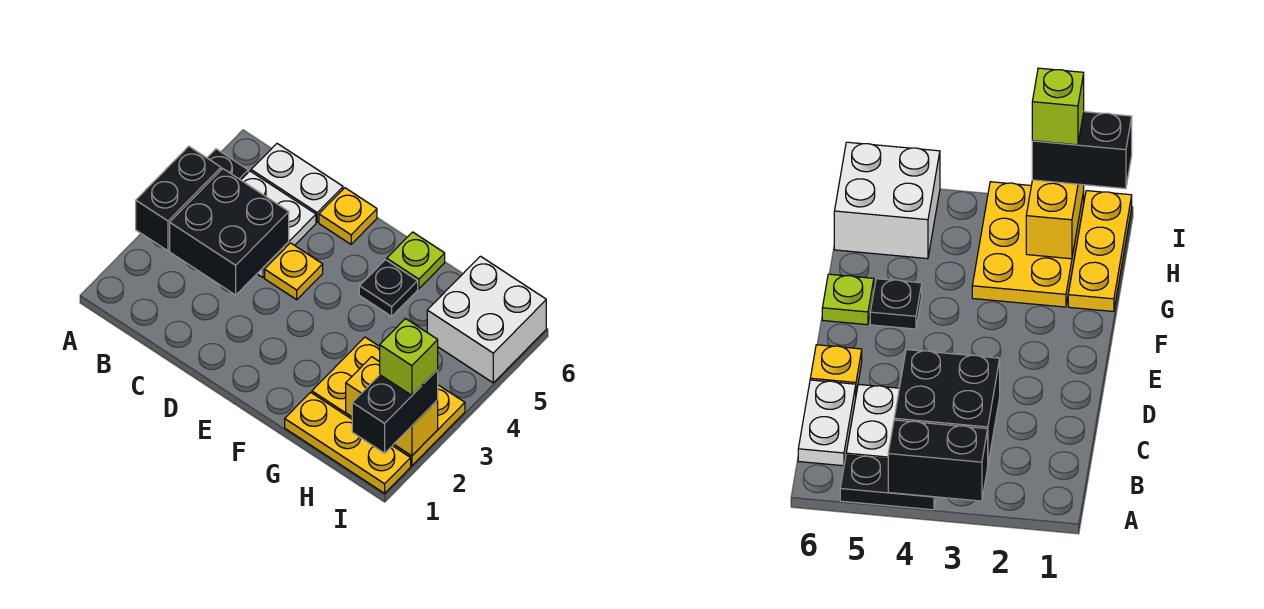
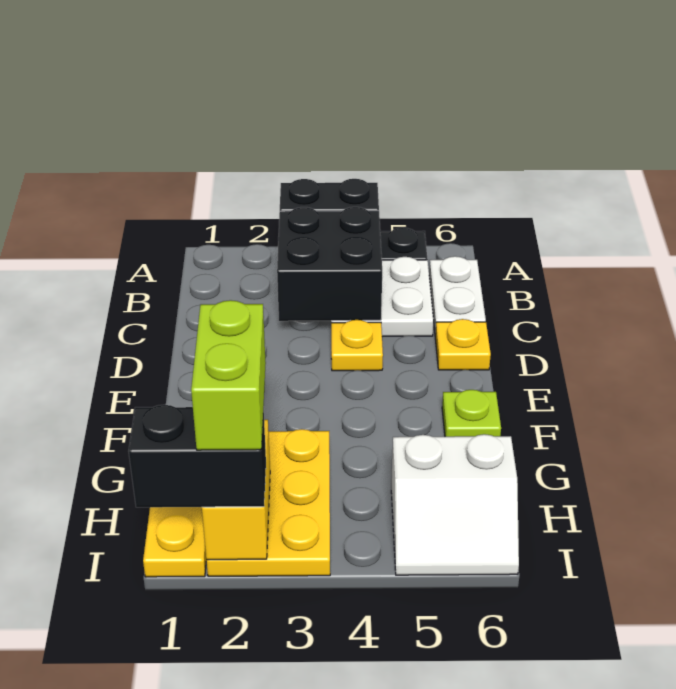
black plate F5 level 1 -> none
white brick H5:I6 level 1 -> white slope H5:I6 level 1 top H
lime brick I2 level 4 -> lime brick H2:I2 level 4

